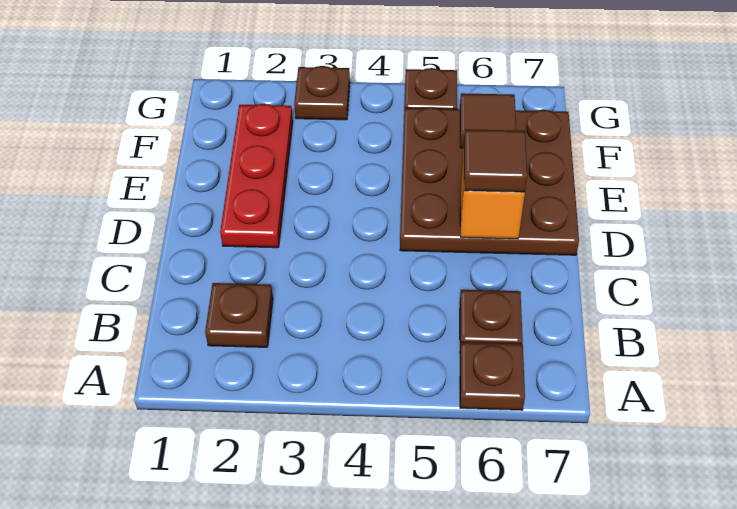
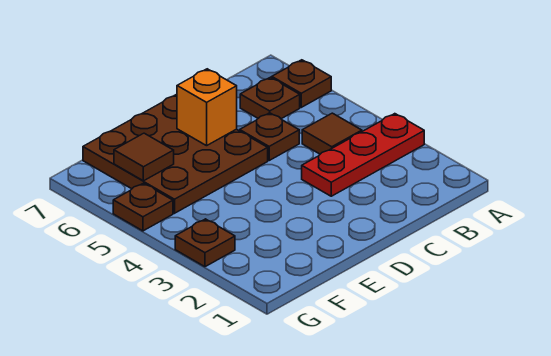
brown plate B2 level 1 -> brown plate C5 level 1
red plate D2:F2 level 1 -> red plate A3:C3 level 1
brown tile D6 level 3 -> brown tile B4 level 1

